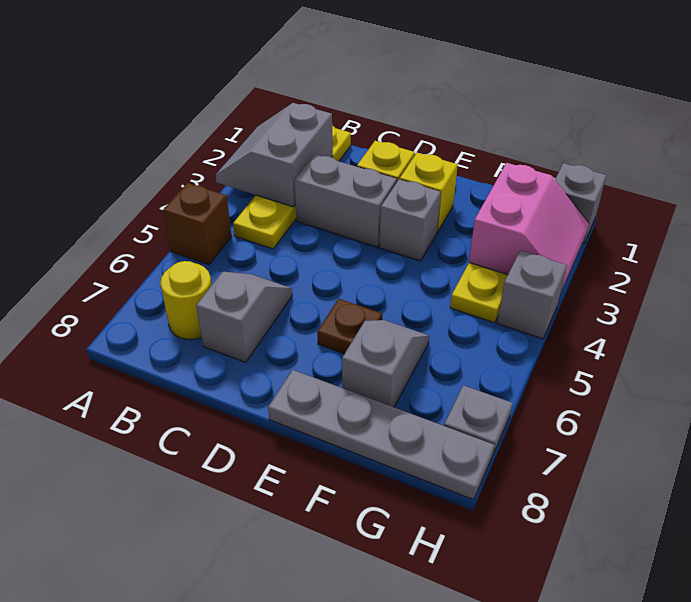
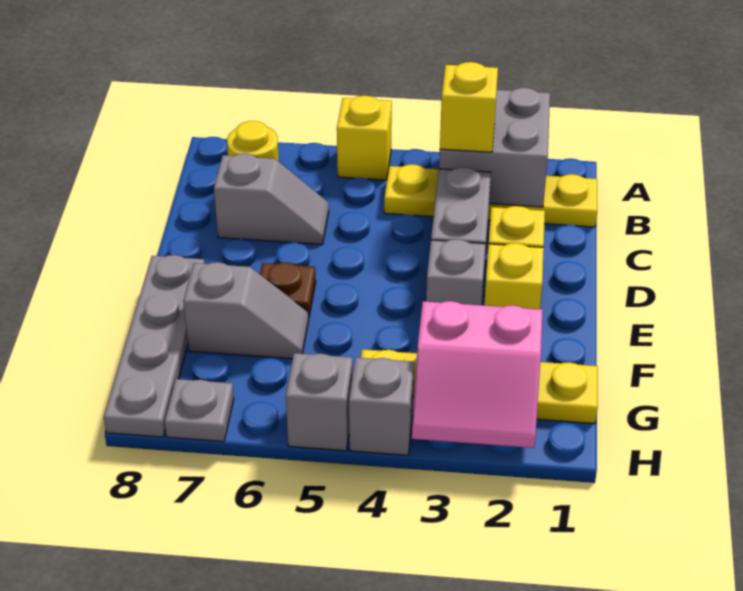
grey slope A2:B3 level 2 top B -> grey brick A2:B3 level 2
brown brick A5 level 1 -> yellow brick A5 level 1
none -> yellow brick B3 level 3
grey brick H1 level 1 -> grey brick H5 level 1

